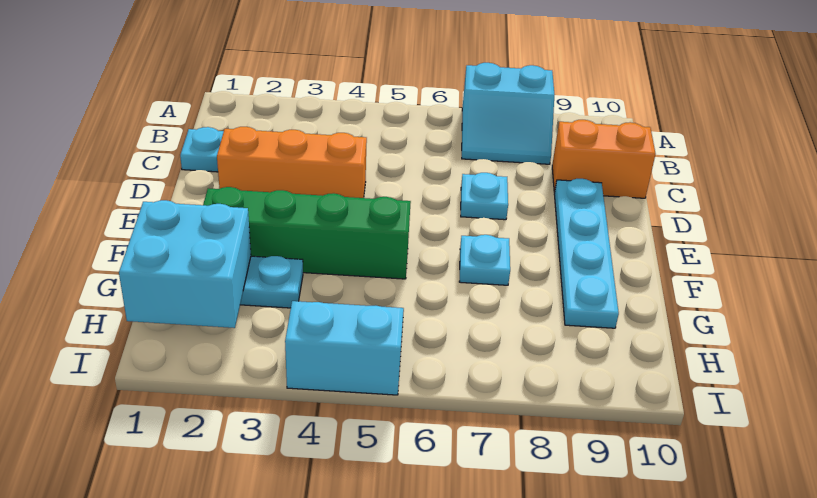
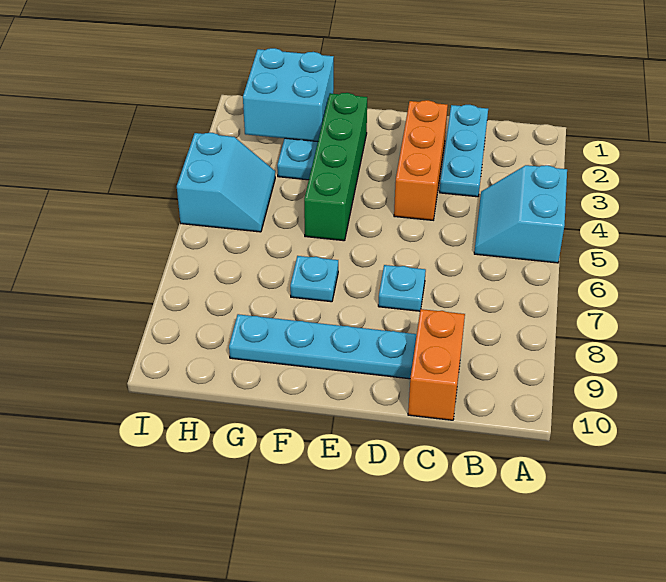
cyan slope A7:B8 level 1 top A -> cyan slope A4:B5 level 1 top A

